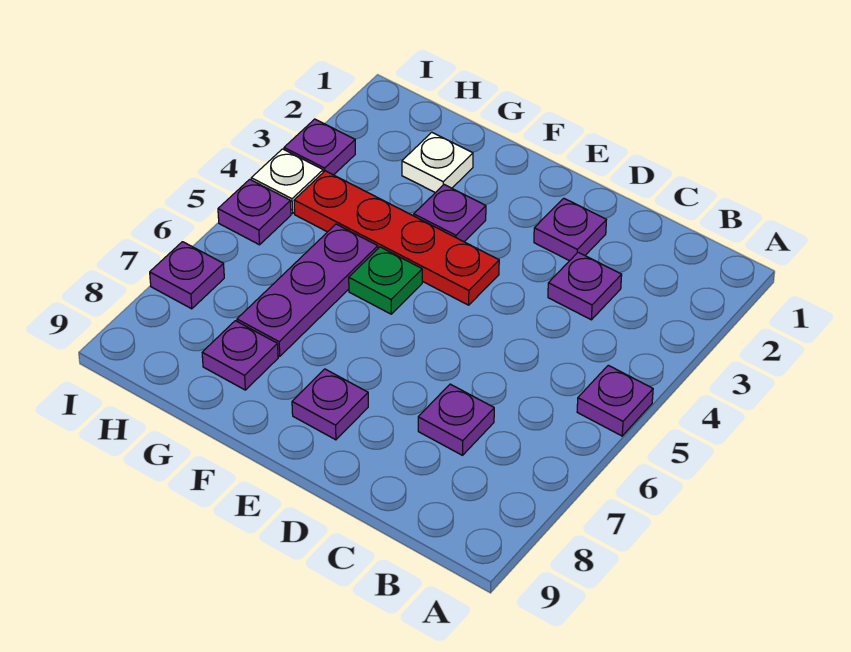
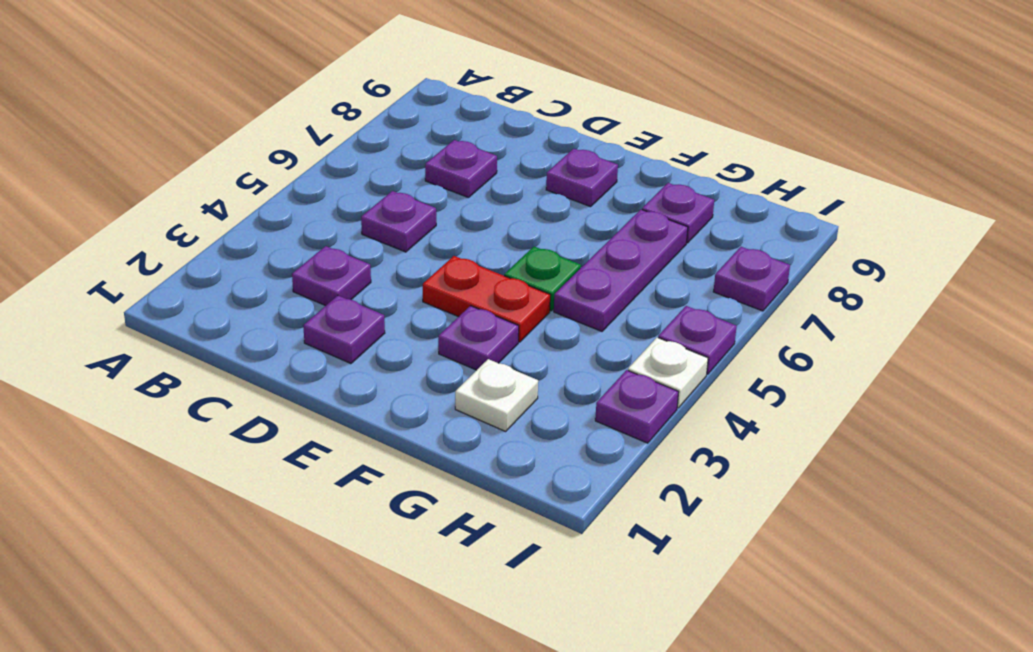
purple plate A5 level 1 -> purple plate C5 level 1
red plate E4:H4 level 1 -> red plate E4:F4 level 1

